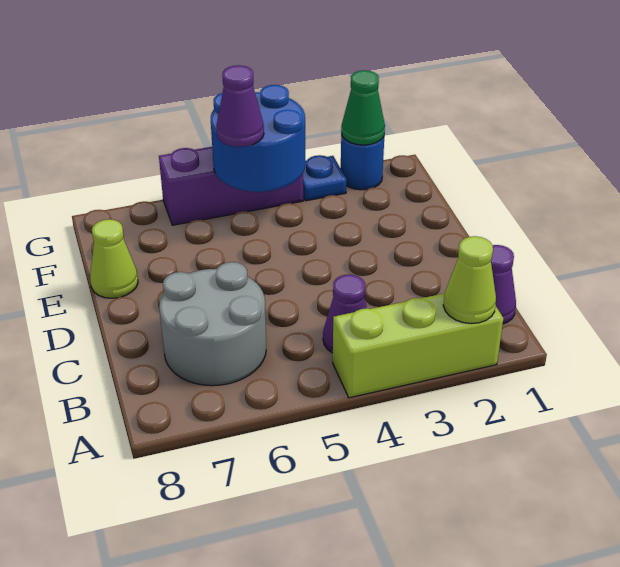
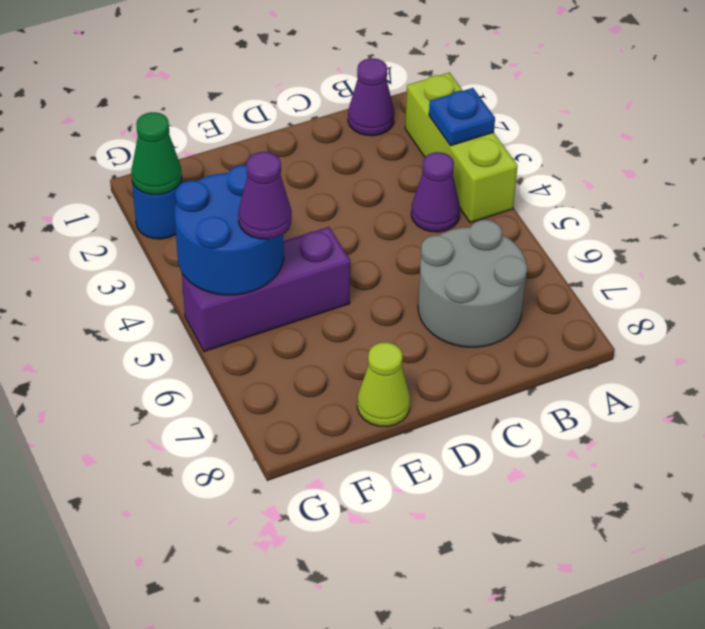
lime cone A2 level 2 -> none
blue plate G3 level 1 -> blue plate A3 level 2
purple brick G4:G6 level 1 -> purple brick E5:G5 level 1

